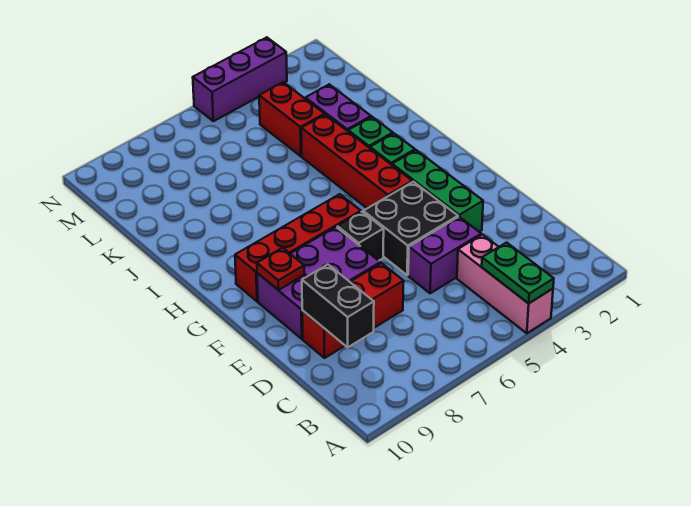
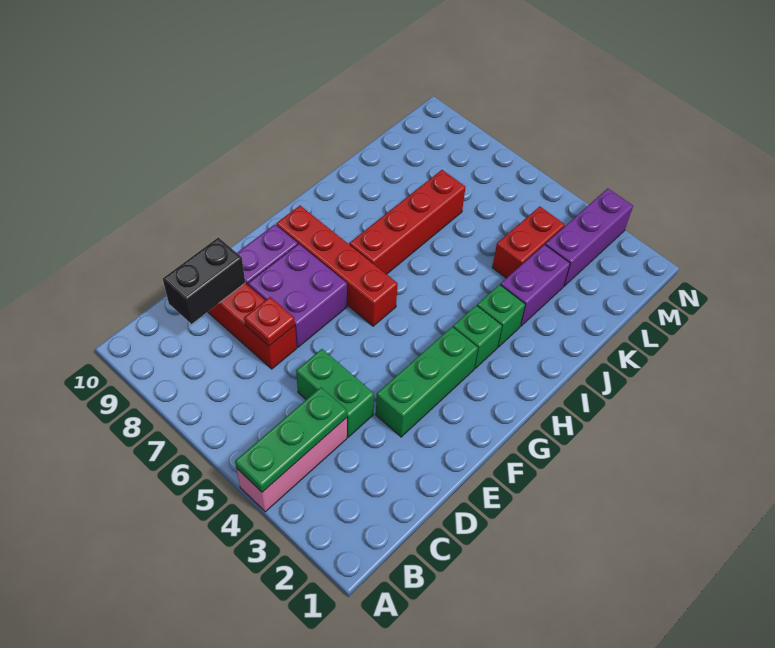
green plate A4:B4 level 2 -> green plate A4:C4 level 2
purple brick D4:D5 level 1 -> green brick D4:D5 level 1
black brick E4:F5 level 1 -> none
black brick F6 level 1 -> none
red plate F9 level 2 -> red plate D7 level 2
red brick G4:J4 level 1 -> red brick H7:K7 level 1
purple brick N3:N5 level 1 -> purple brick L3:N3 level 1

